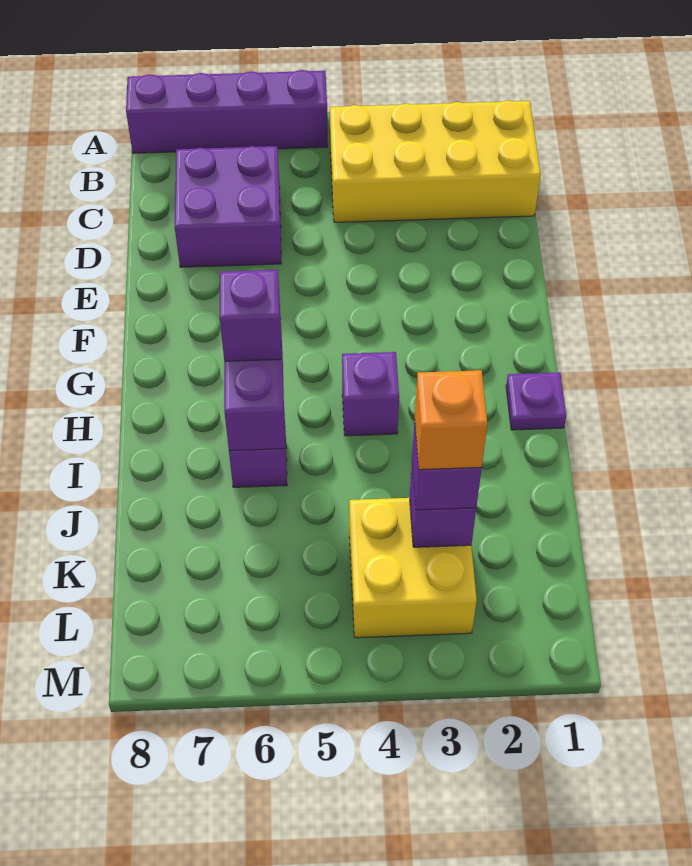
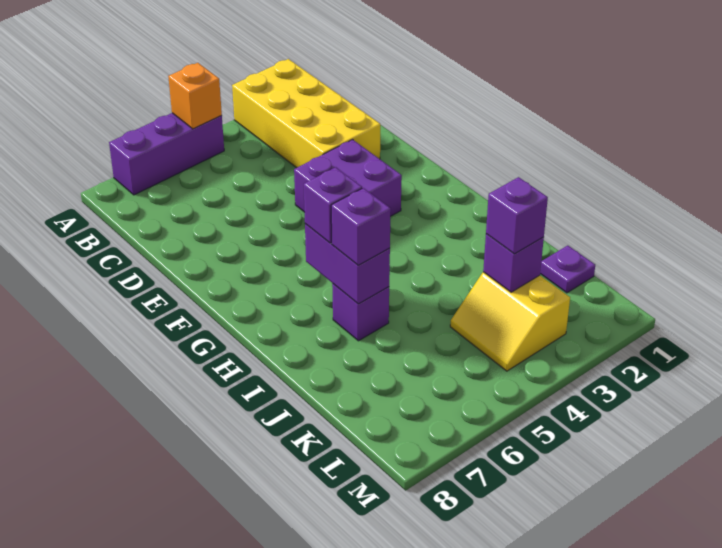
purple brick A5:A8 level 1 -> purple brick A5:A7 level 1
yellow brick B1:C4 level 1 -> yellow brick A2:D3 level 1
purple brick C6:D7 level 1 -> purple brick E3:F4 level 1
purple plate H1 level 1 -> purple plate K1 level 1
purple brick H4 level 1 -> purple brick I6 level 3
yellow brick K3:L4 level 1 -> yellow slope K3:L4 level 1 top 3
orange brick K3 level 4 -> orange brick A5 level 2

